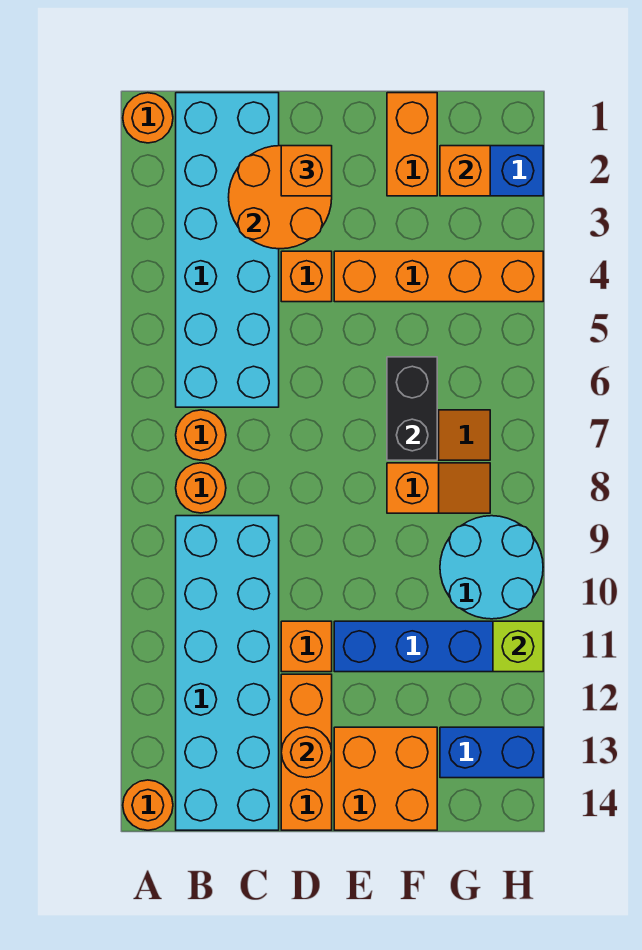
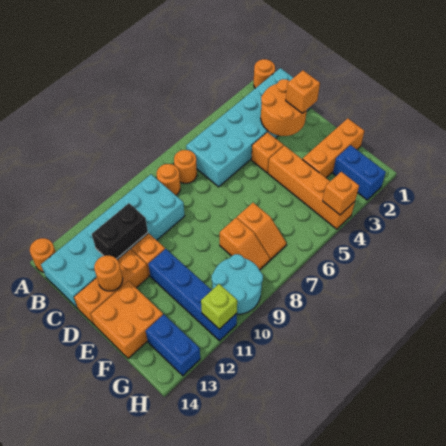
orange brick F1:F2 level 1 -> orange brick F1:F3 level 1
black brick F6:F7 level 2 -> black brick C11:C12 level 2
orange brick G2 level 2 -> orange brick H4 level 2

